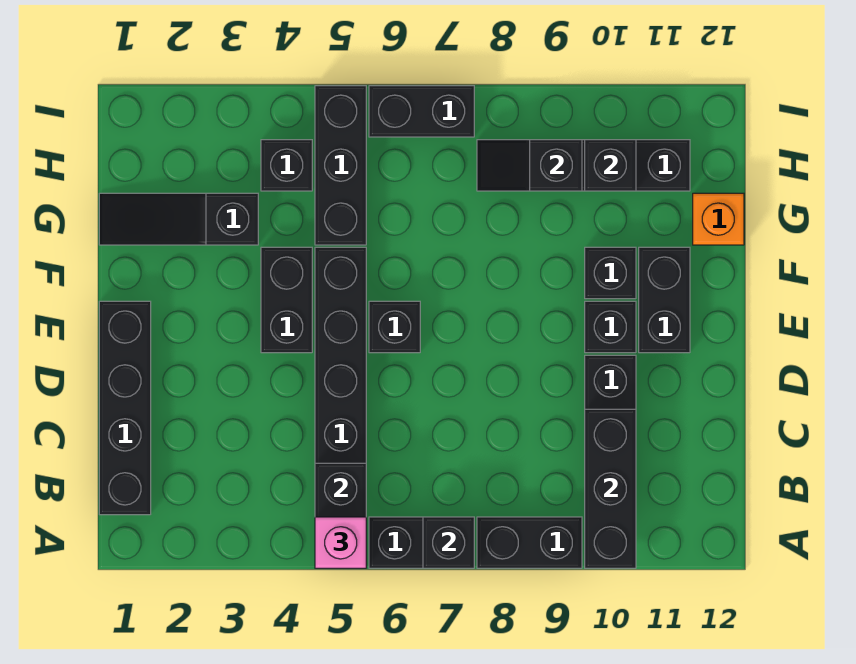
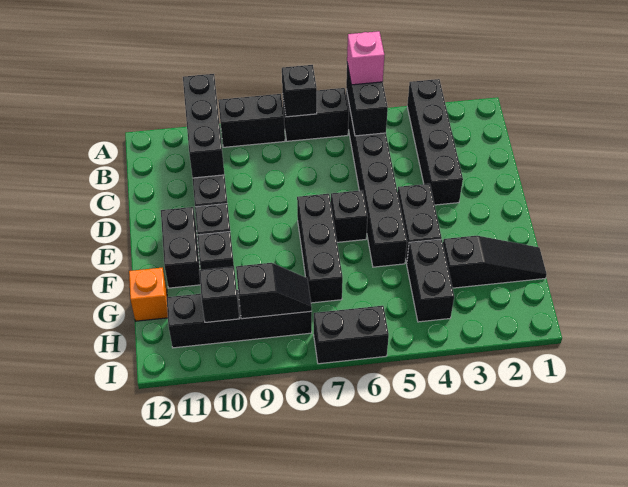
black brick B1:E1 level 1 -> black brick A3:D3 level 1
black brick G5:I5 level 1 -> black brick E7:G7 level 1
black brick H4 level 1 -> black brick G4:H4 level 1

